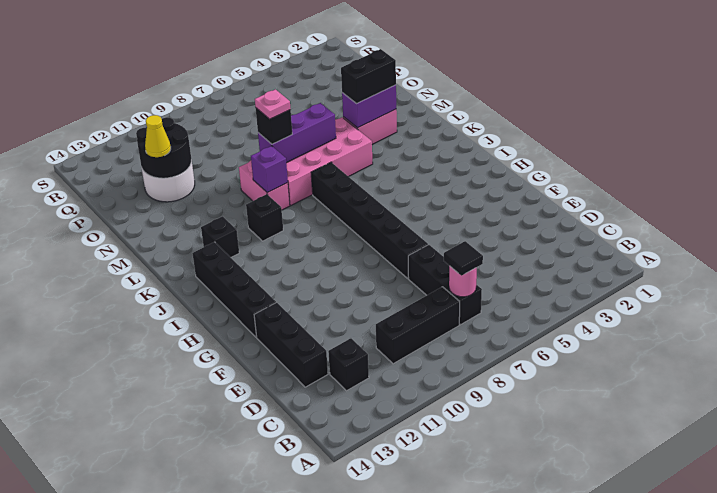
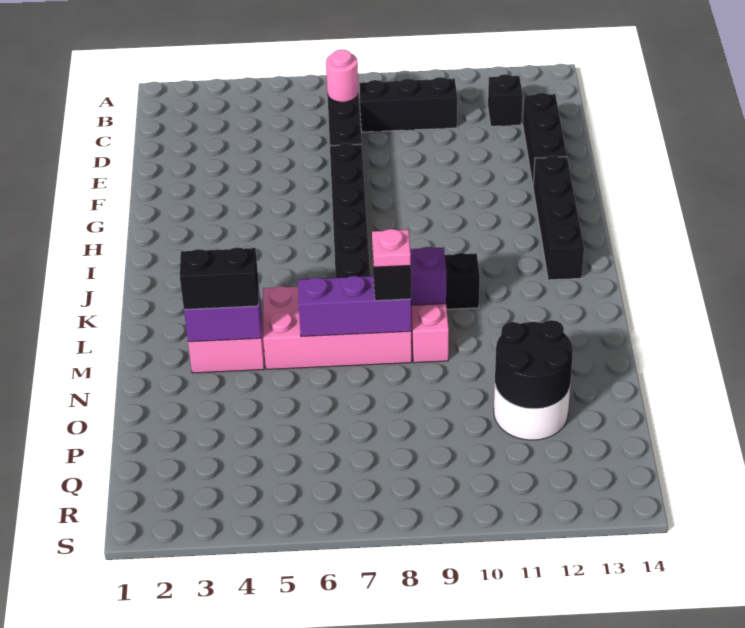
black tile C7 level 3 -> none
black brick K12 level 1 -> none
yellow cone O12 level 3 -> none

